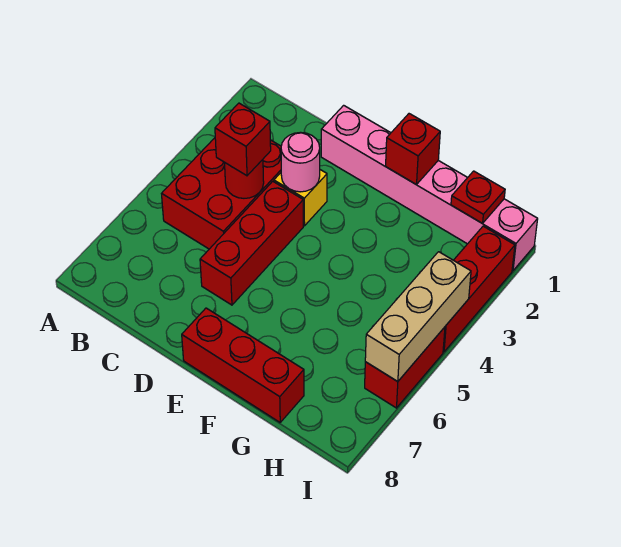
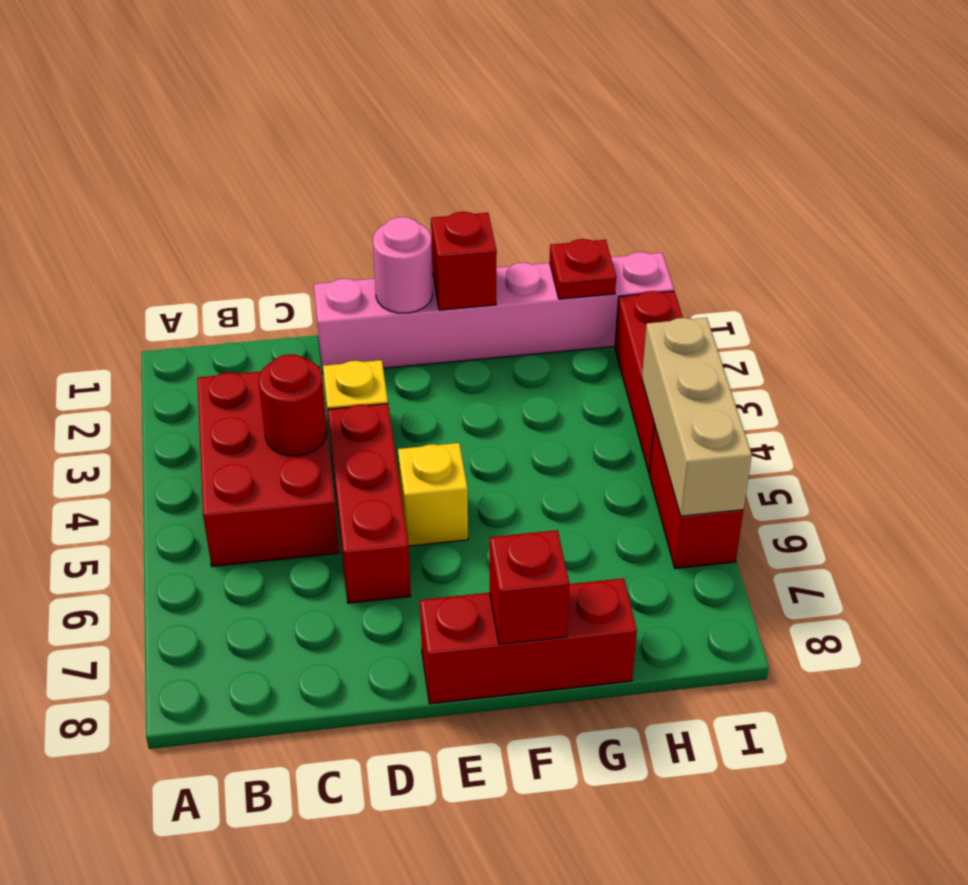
red brick C4 level 3 -> red brick F8 level 2
pink round brick D3 level 2 -> pink round brick E1 level 2
none -> yellow brick E5 level 1

